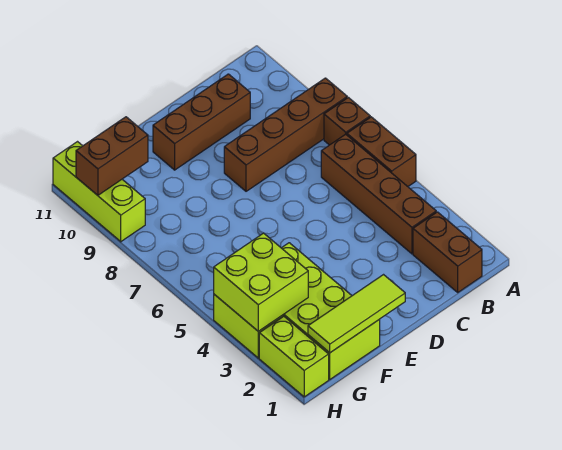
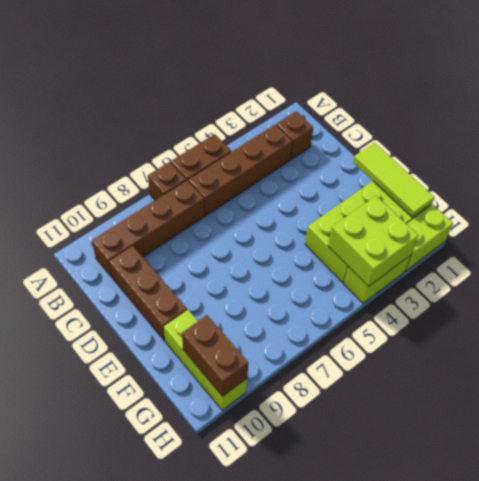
brown brick A8:D8 level 1 -> brown brick B7:B10 level 1
brown brick B1:B2 level 1 -> brown brick B2 level 1
lime brick H9:H11 level 1 -> lime brick F10:H10 level 1

